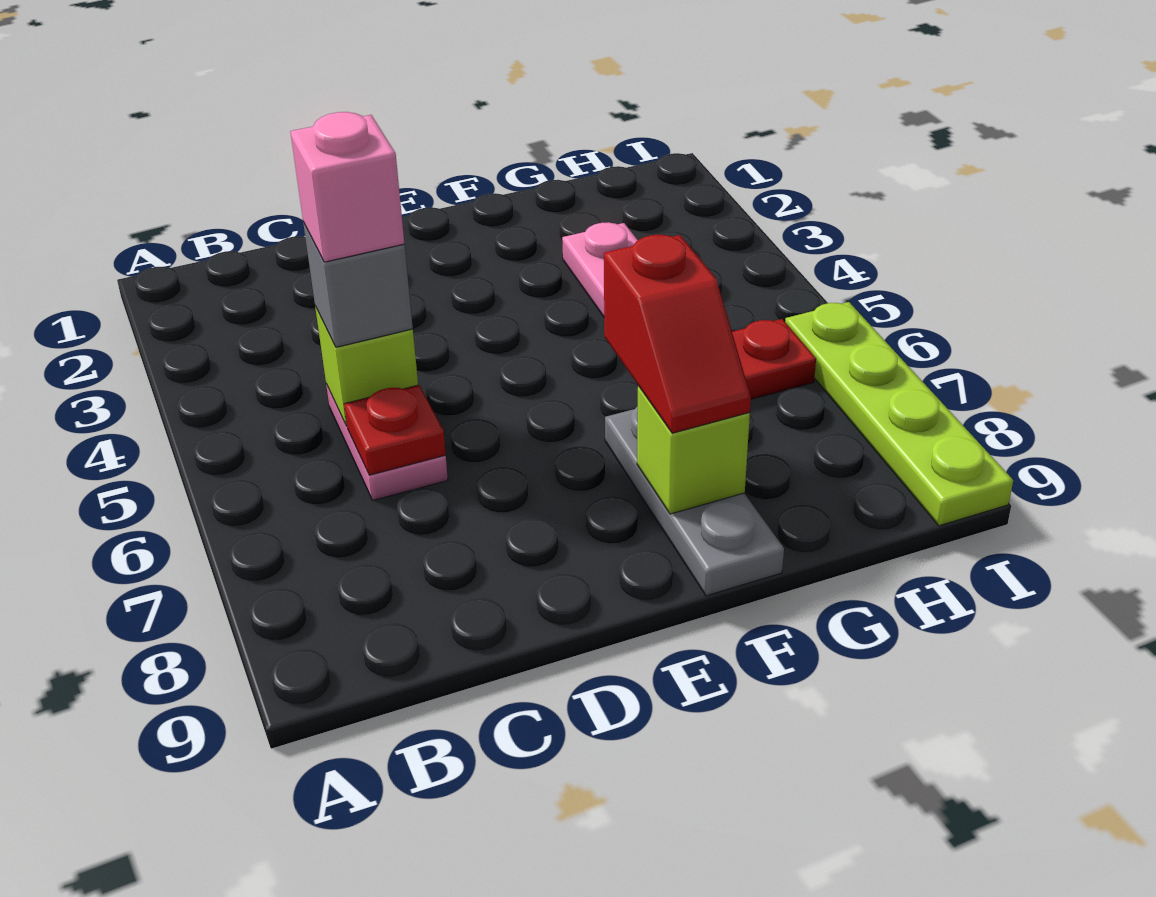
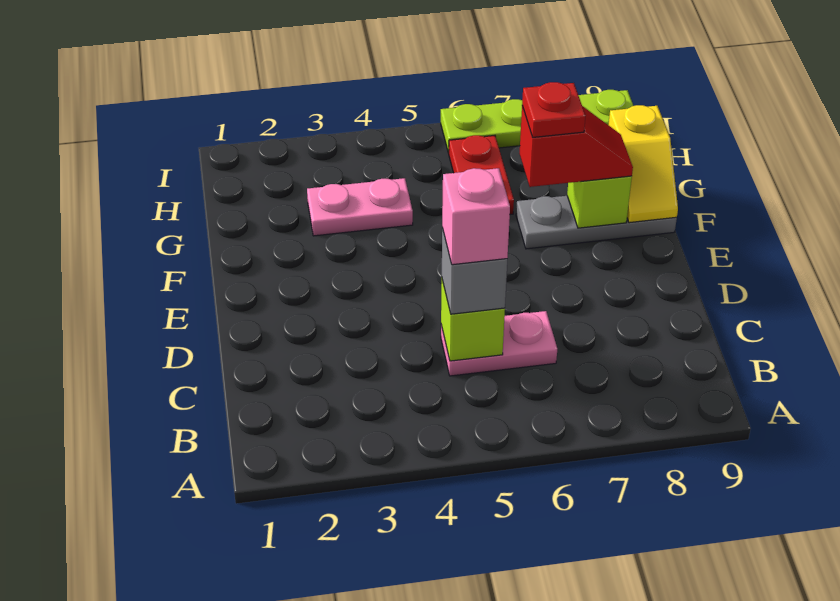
red plate C6 level 2 -> red plate F7 level 4
none -> yellow slope F9:G9 level 2 top G

